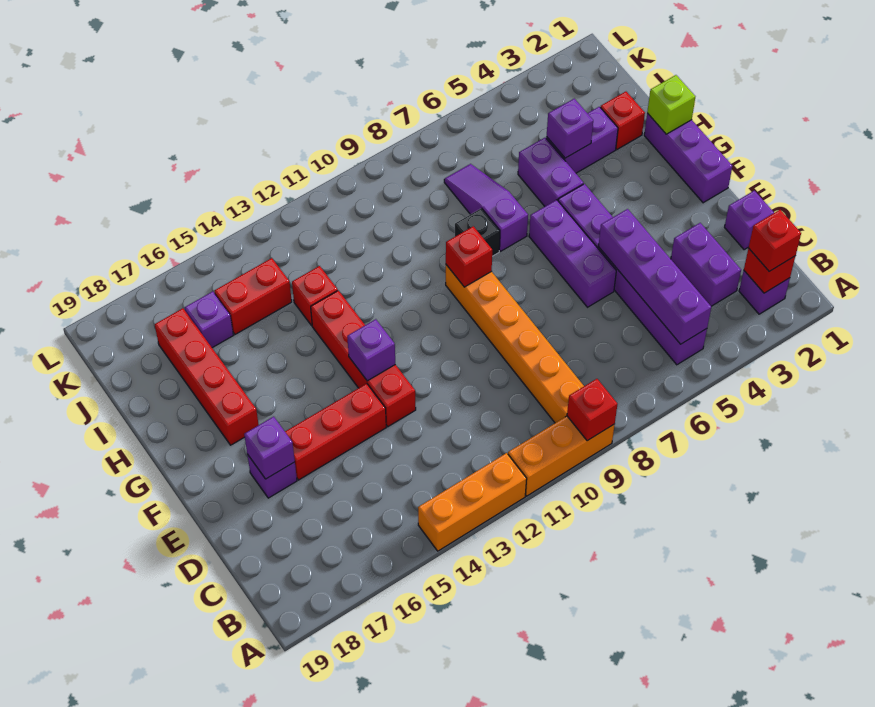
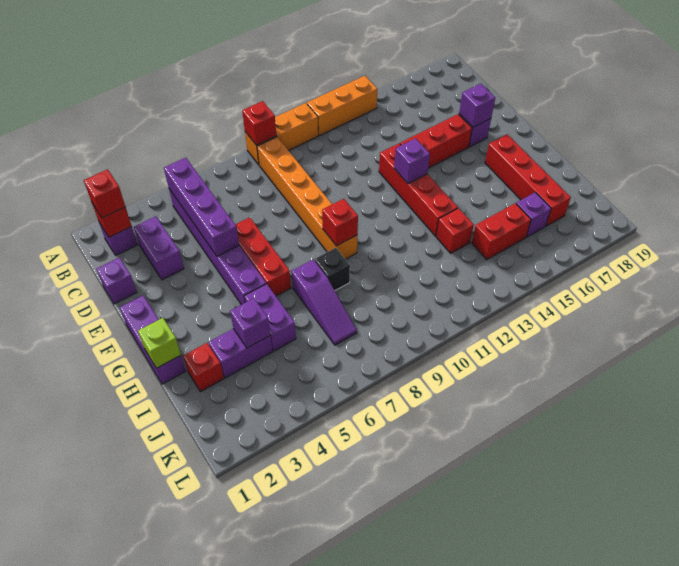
purple brick E6:G6 level 1 -> red brick E6:G6 level 1

